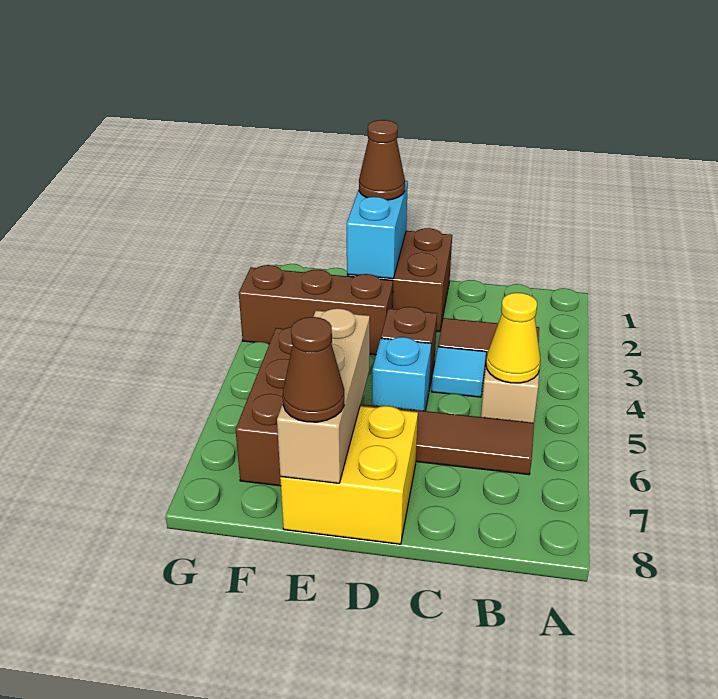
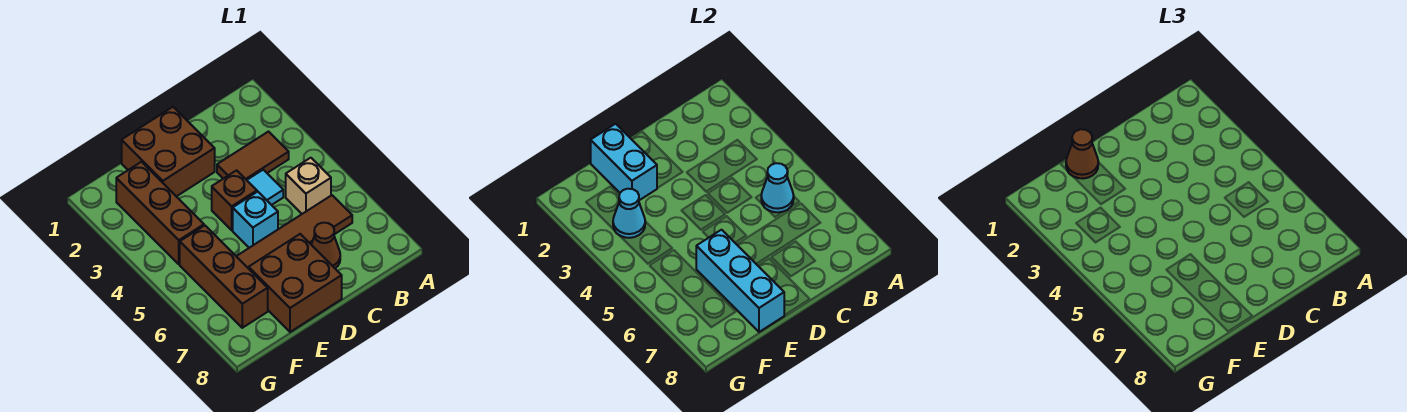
yellow cone B5 level 2 -> cyan cone B5 level 2
yellow brick D7:E8 level 1 -> brown brick D7:E8 level 1
brown brick E3:G3 level 1 -> brown brick F2:F4 level 1
tan brick E6:E8 level 2 -> cyan brick E6:E8 level 2
brown cone E8 level 3 -> brown cone C7 level 1
none -> cyan cone F3 level 2

